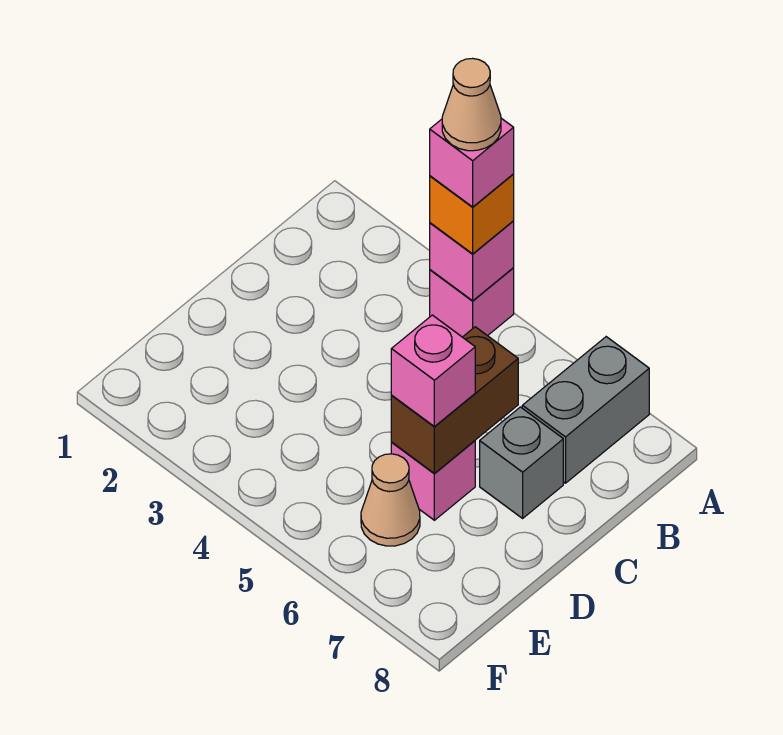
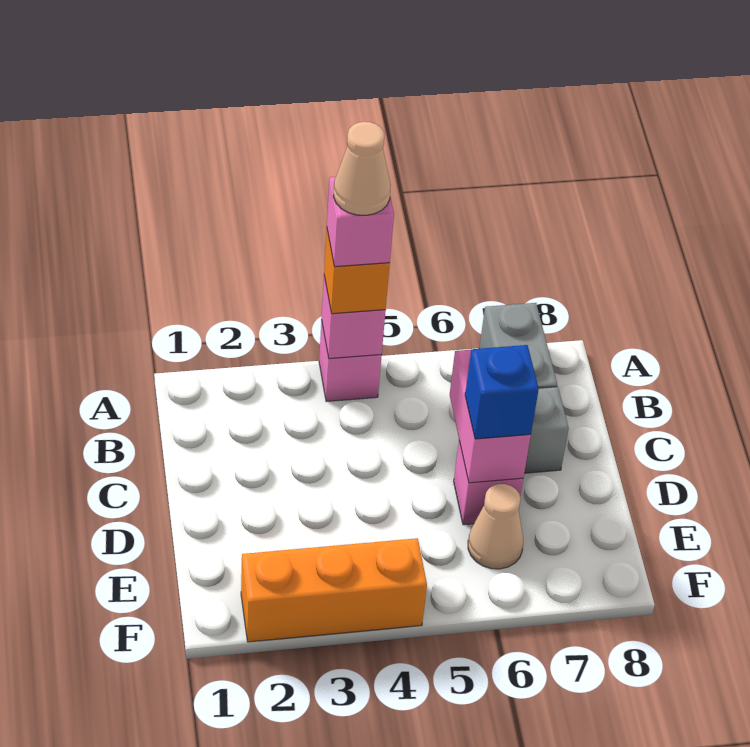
brown brick C6:D6 level 2 -> pink brick C6:D6 level 2
pink brick D6 level 3 -> blue brick D6 level 3
none -> orange brick F2:F4 level 1

